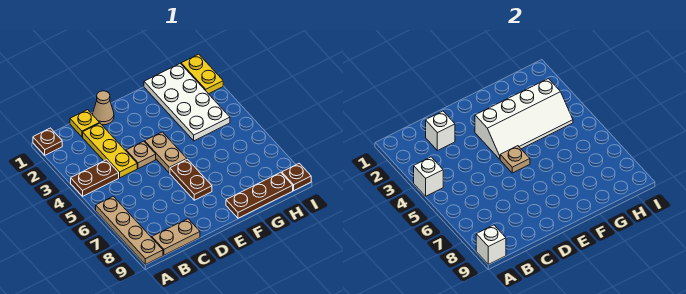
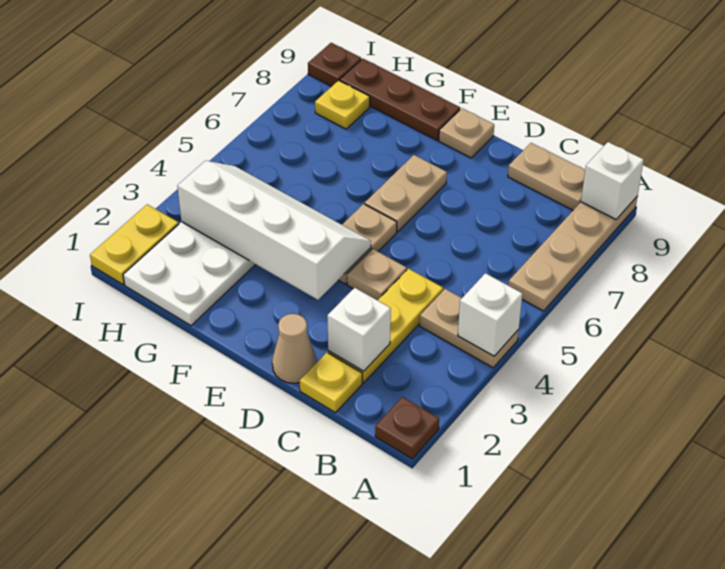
brown plate A4:B4 level 1 -> tan plate A4:B4 level 1
tan plate E5 level 2 -> tan plate E9 level 1
brown plate E6:E7 level 1 -> tan plate E6:E7 level 1
none -> yellow plate H8 level 1

